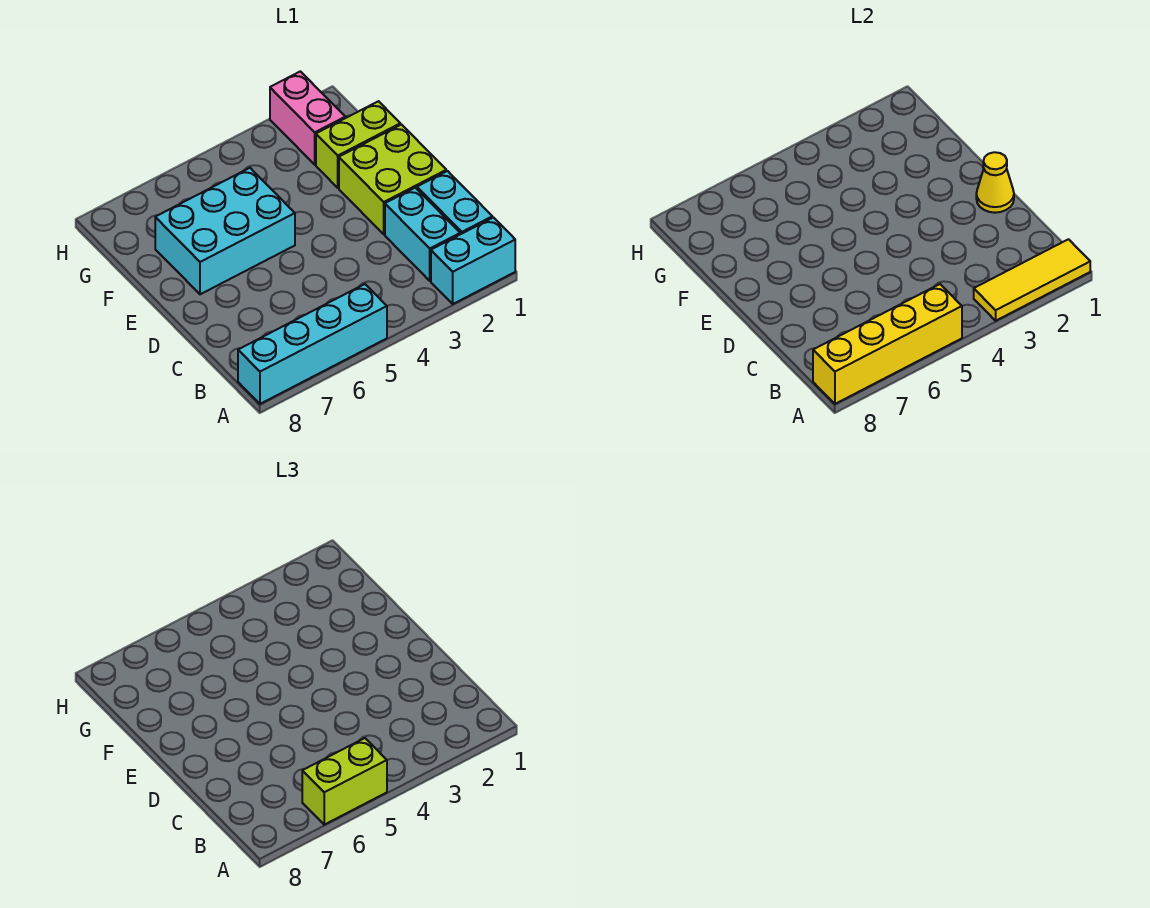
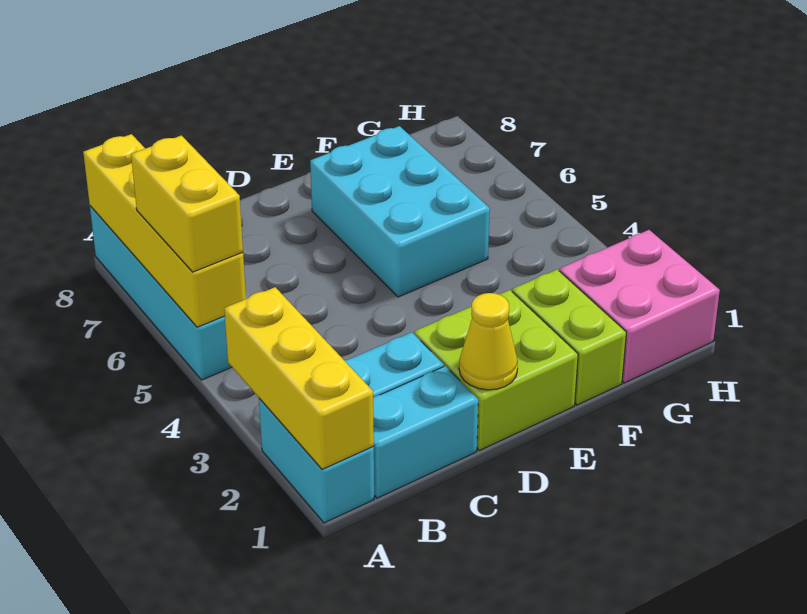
yellow tile A1:A3 level 2 -> yellow brick A1:A3 level 2
lime brick A5:A6 level 3 -> yellow brick A5:A6 level 3
pink brick G2:H2 level 1 -> pink brick G1:H2 level 1

